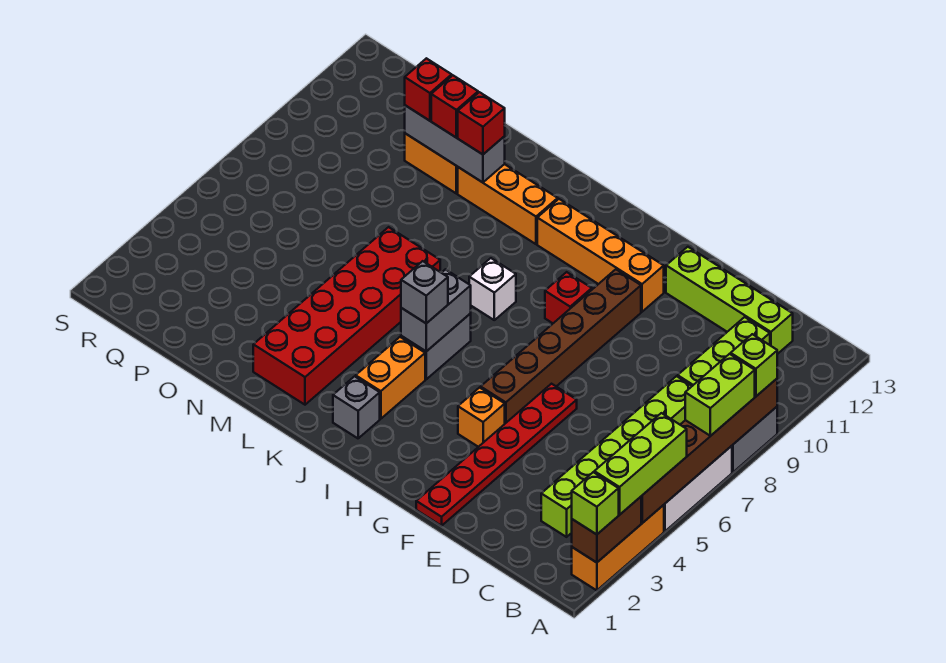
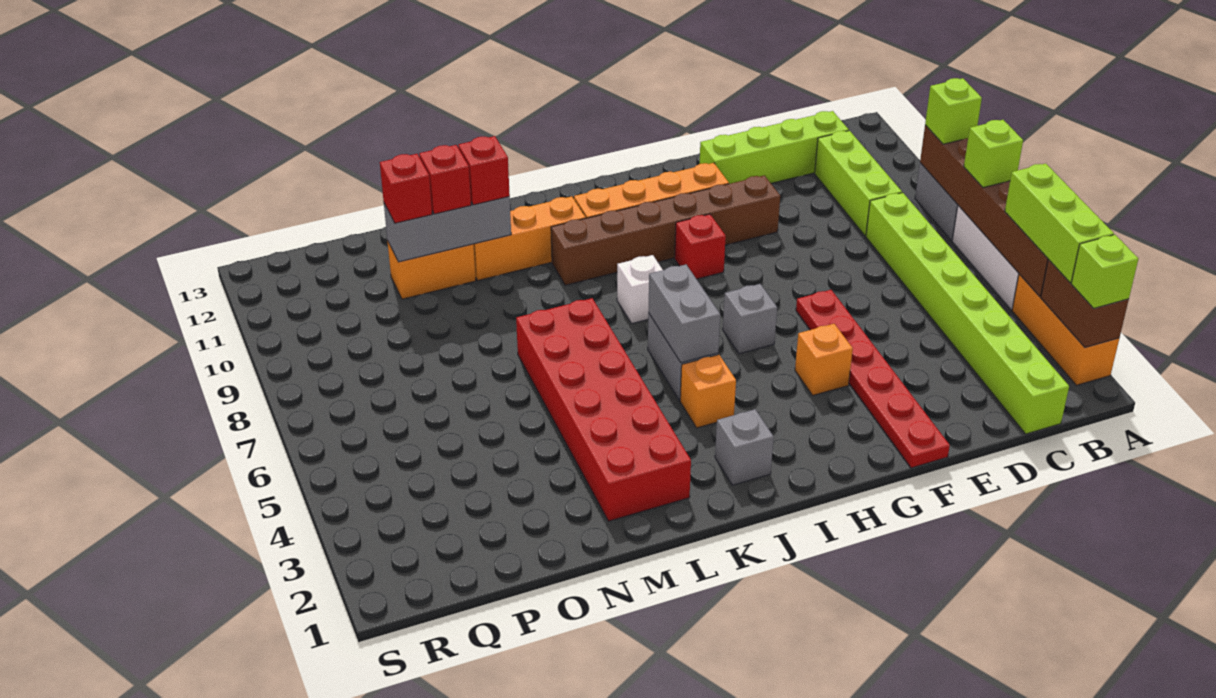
lime brick A7:A8 level 3 -> lime brick A7 level 3
lime brick C3:C8 level 1 -> lime brick C1:C8 level 1
brown brick G5:G10 level 1 -> brown brick F10:K10 level 1
orange brick J3:J4 level 1 -> orange brick J4 level 1
grey brick J5 level 3 -> grey brick H6 level 1

